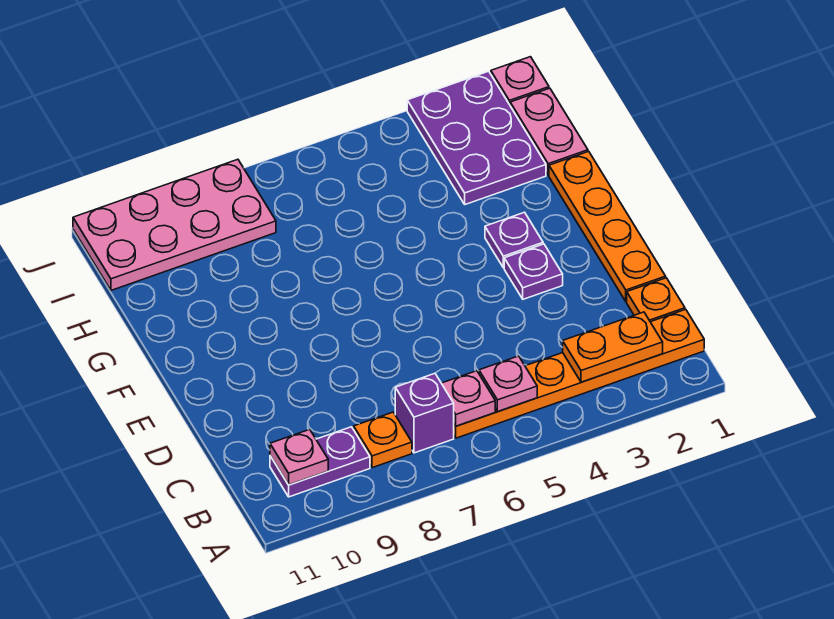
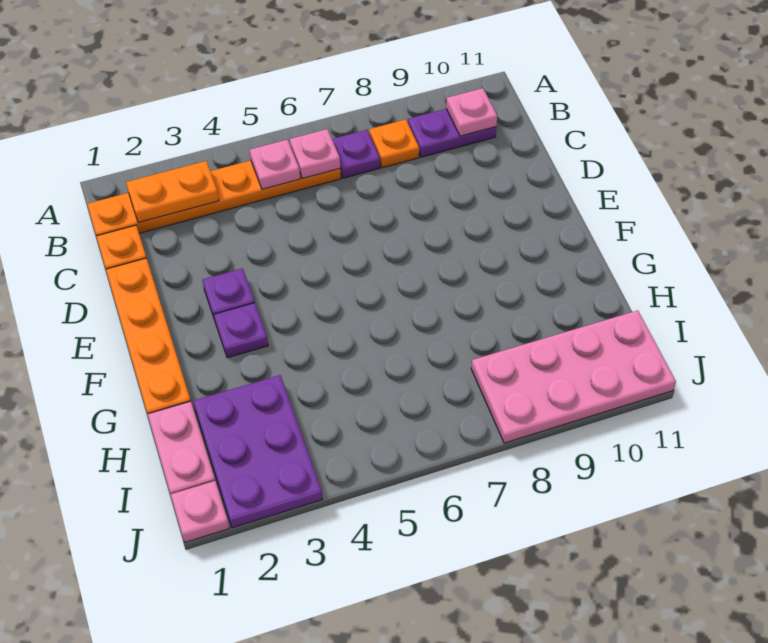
purple brick B7 level 1 -> purple plate B7 level 1

